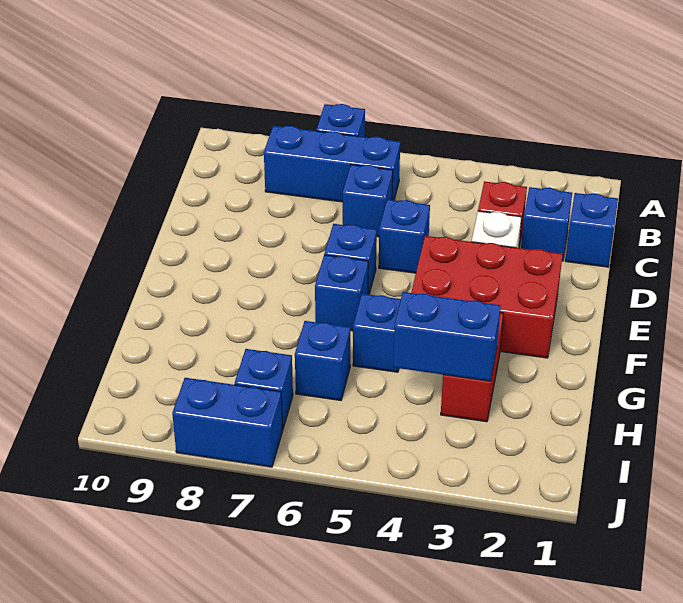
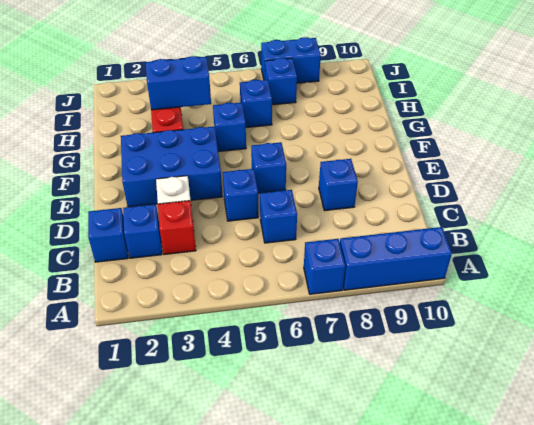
blue brick B6:B8 level 1 -> blue brick A8:A10 level 1
red brick E2:F4 level 1 -> blue brick E2:F4 level 1
blue brick F6 level 1 -> blue brick D8 level 1

